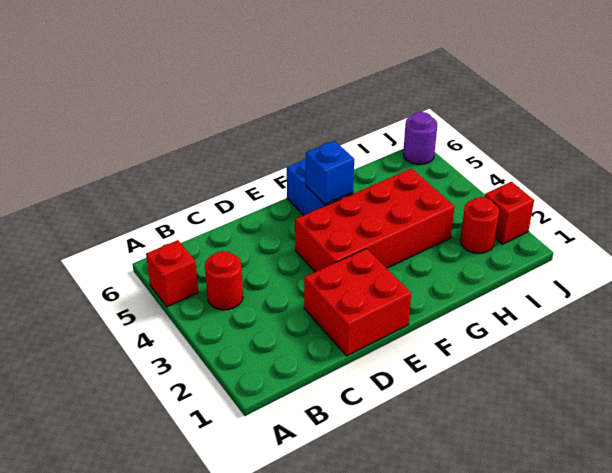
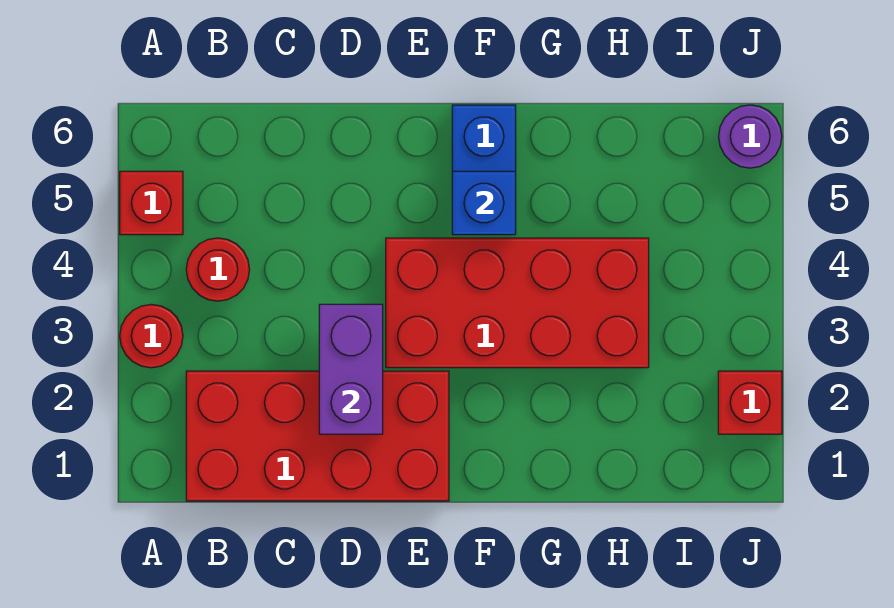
red brick D1:E2 level 1 -> red brick B1:E2 level 1
none -> purple brick D2:D3 level 2
red round brick I2 level 1 -> red round brick A3 level 1

